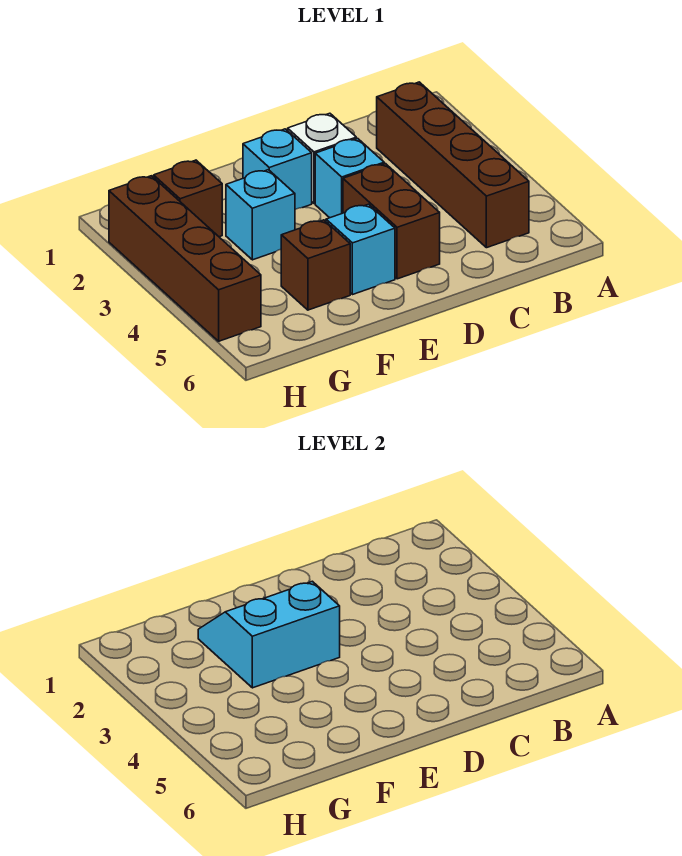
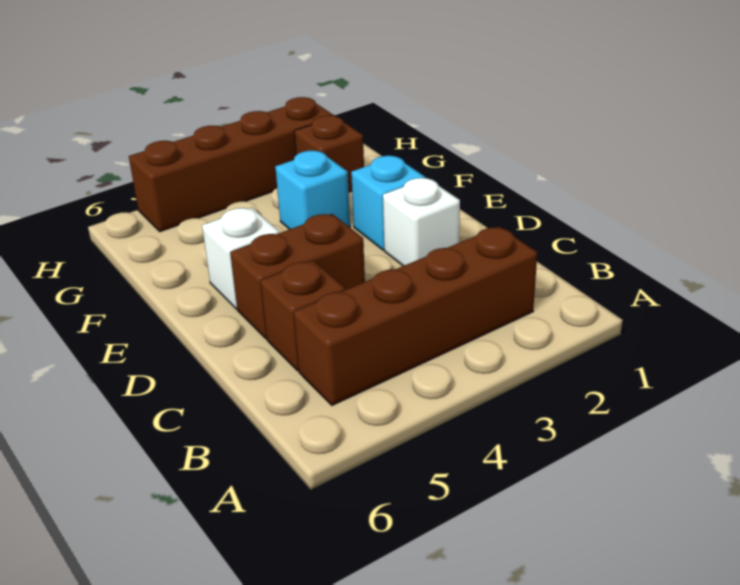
cyan brick D3 level 1 -> none
cyan slope E2:F3 level 2 top 3 -> none
cyan brick E5 level 1 -> white brick E5 level 1
brown brick F5 level 1 -> brown brick C5 level 1

